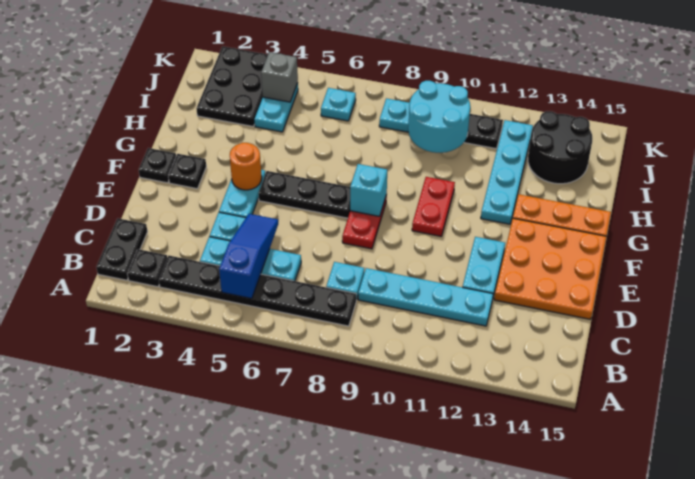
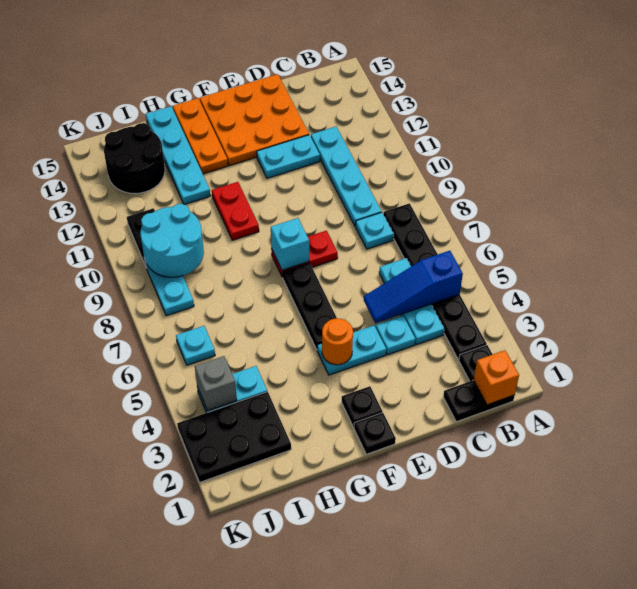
none -> orange brick B1 level 2
red plate F10:G10 level 1 -> red plate G10:G11 level 1
cyan plate G12:J12 level 1 -> cyan plate H12:H15 level 1

